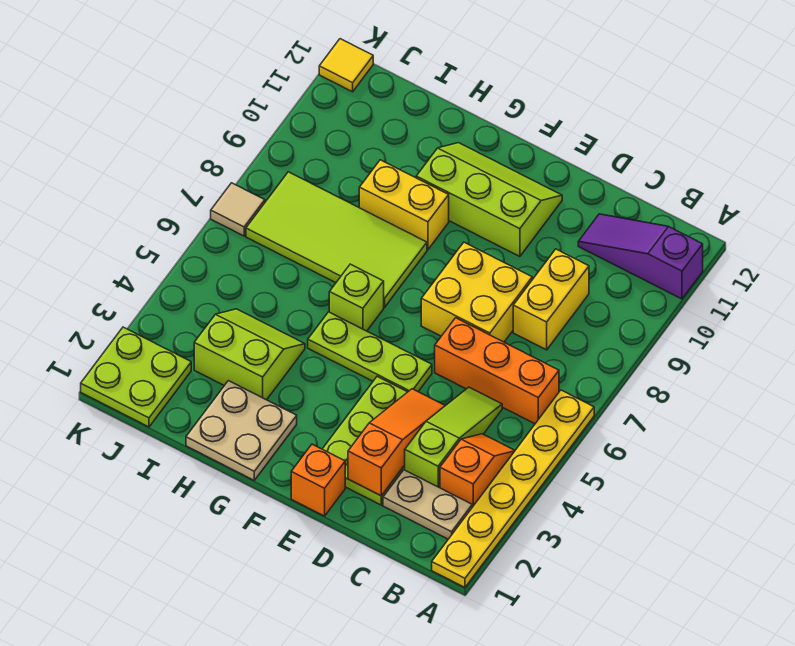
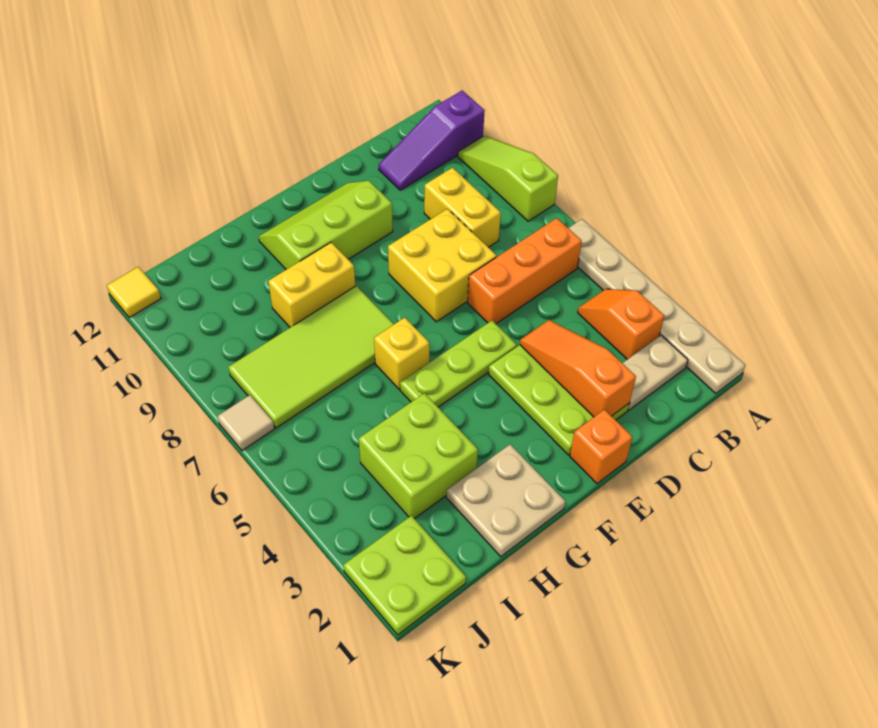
yellow plate A1:A6 level 1 -> tan plate A1:A6 level 1
lime slope C3:C5 level 1 top 3 -> lime slope A8:A10 level 1 top 8
lime brick G6 level 1 -> yellow brick G6 level 1
lime slope H3:I4 level 1 top 3 -> lime brick H3:I4 level 1

